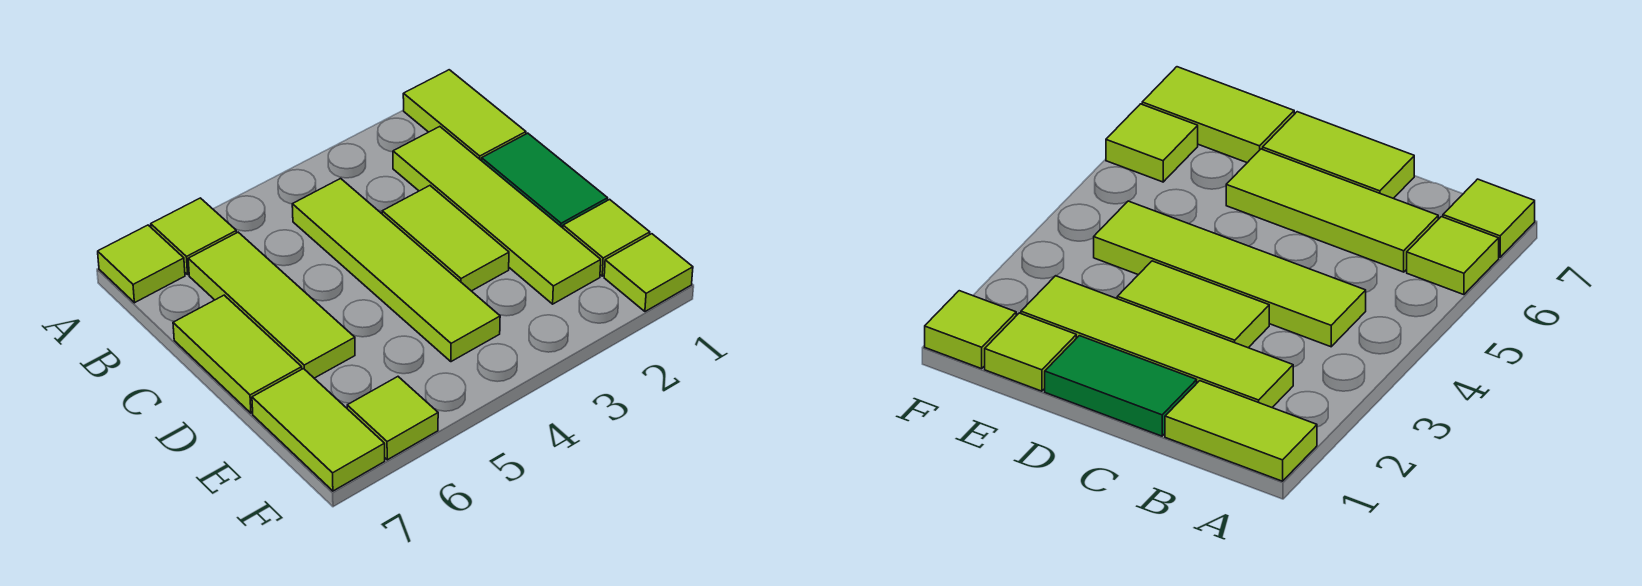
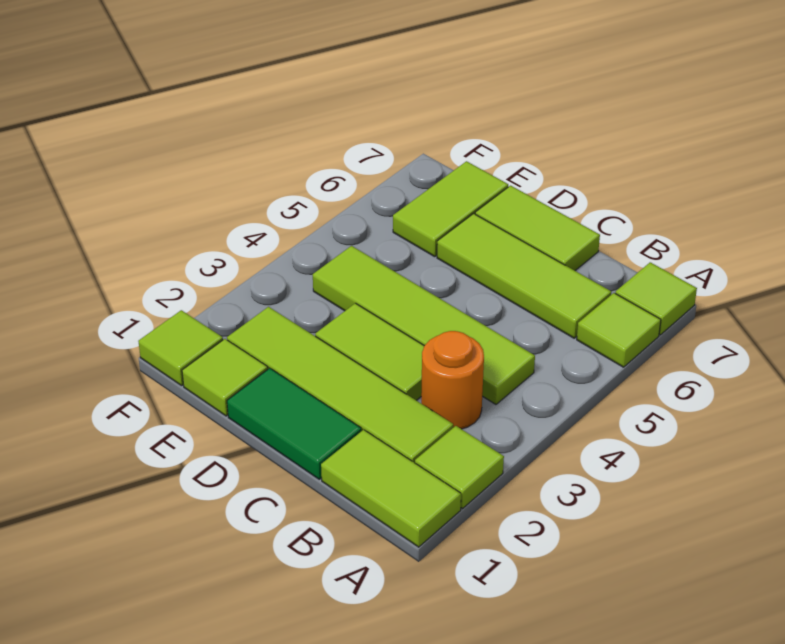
none -> orange round brick B3 level 1
lime tile E7:F7 level 1 -> lime tile E6:E7 level 1
lime tile F6 level 1 -> lime tile A2 level 1

